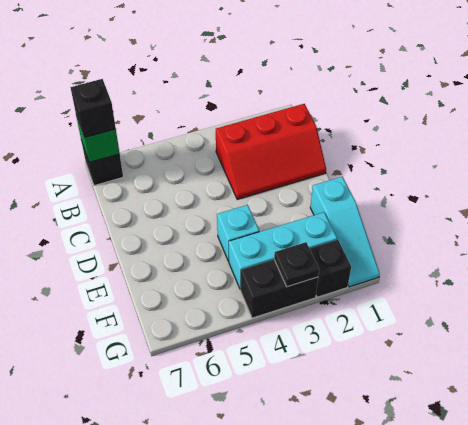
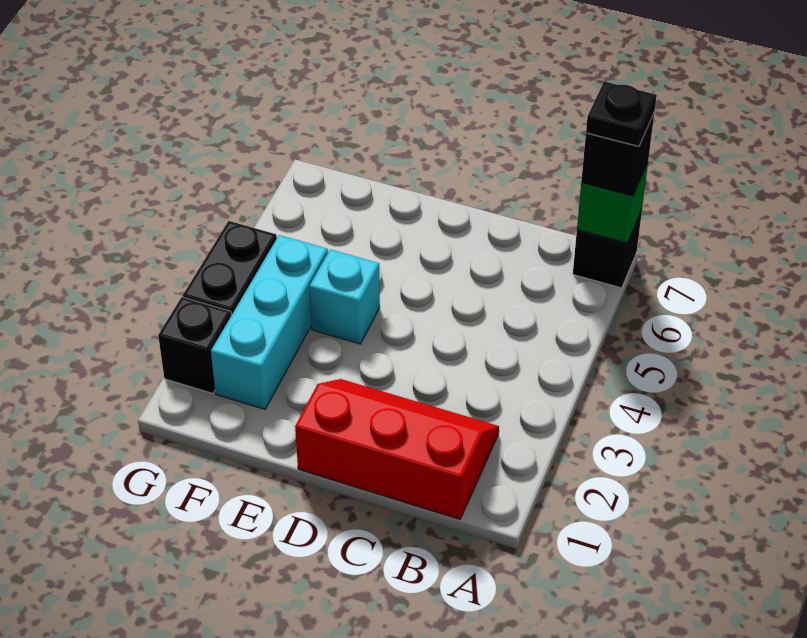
red slope B1:C3 level 1 top B -> red slope B1:D2 level 1 top 1
cyan slope E1:G1 level 1 top E -> none
black plate G3 level 2 -> black plate A7 level 4

